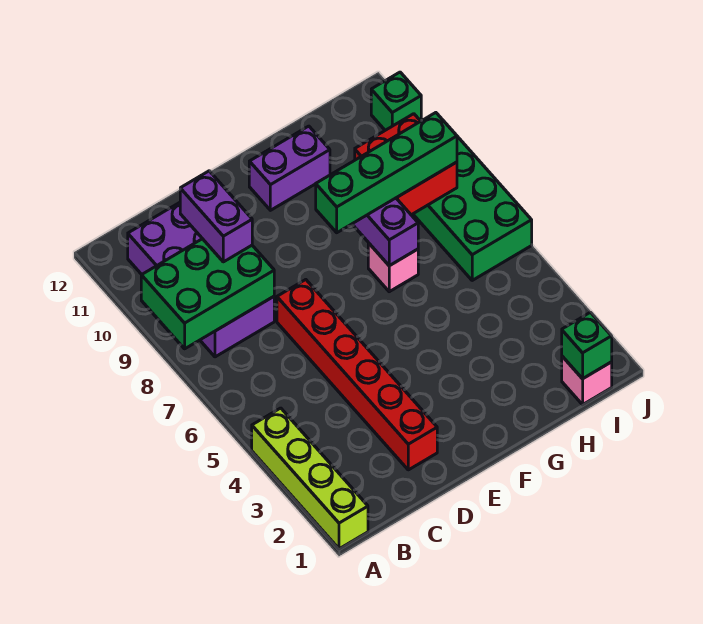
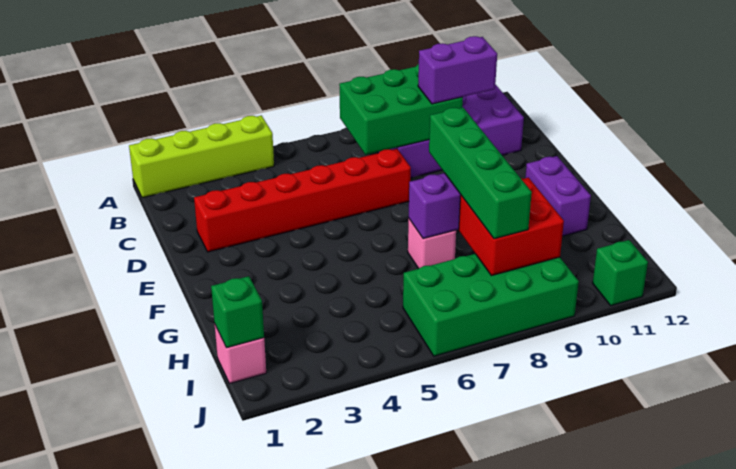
green brick A8:C9 level 2 -> green brick B7:C9 level 2

